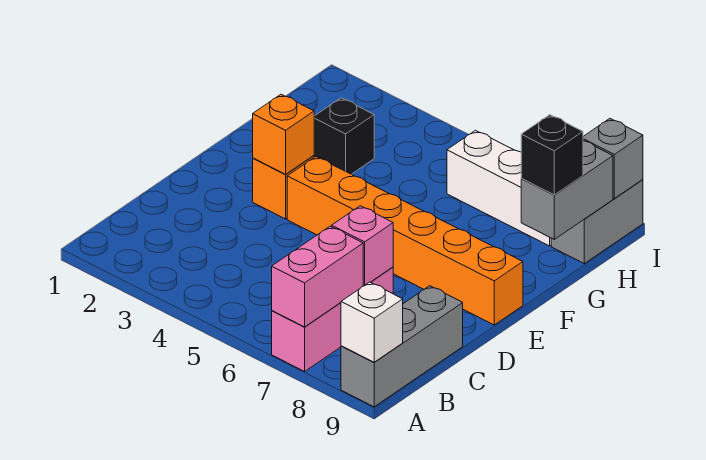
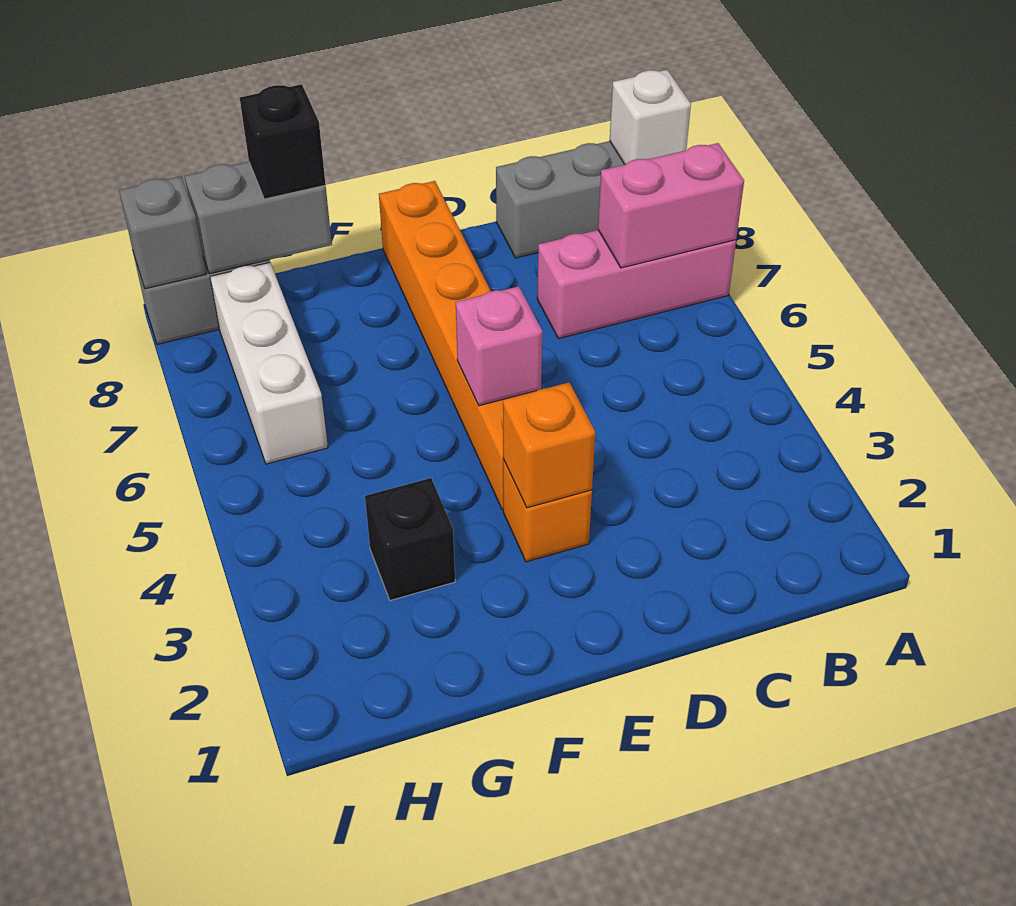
pink brick C7 level 2 -> pink brick E5 level 2

